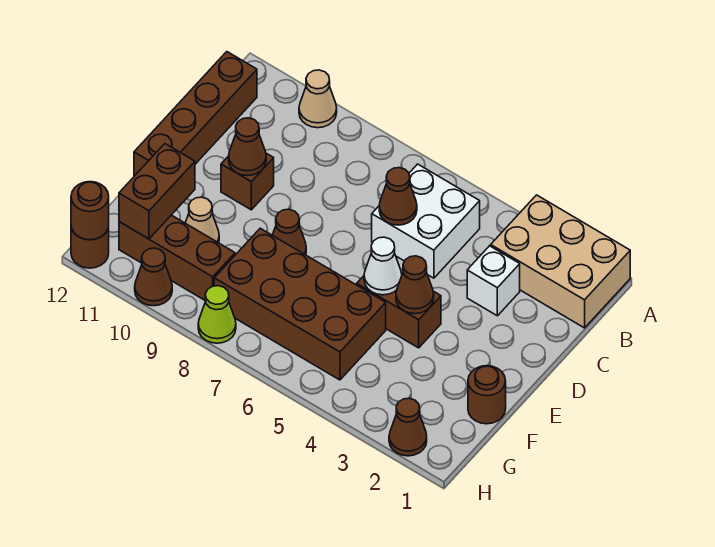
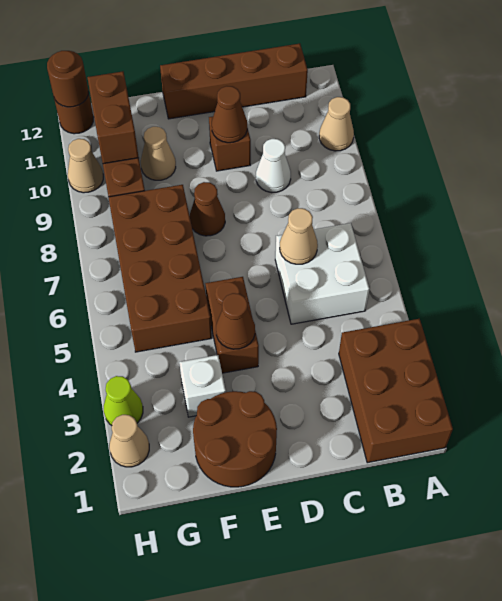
tan brick A1:B3 level 1 -> brown brick A1:B3 level 1
white brick C3 level 1 -> white brick F3 level 1
brown cone C6 level 2 -> tan cone C6 level 2
white cone E5 level 2 -> white cone C9 level 1
brown round brick F1 level 1 -> brown round brick E1:F2 level 1
brown brick F11:G11 level 2 -> brown brick G10:G11 level 2
brown cone H2 level 1 -> tan cone H2 level 1
lime cone H8 level 1 -> lime cone H3 level 1
brown cone H10 level 1 -> tan cone H10 level 1

